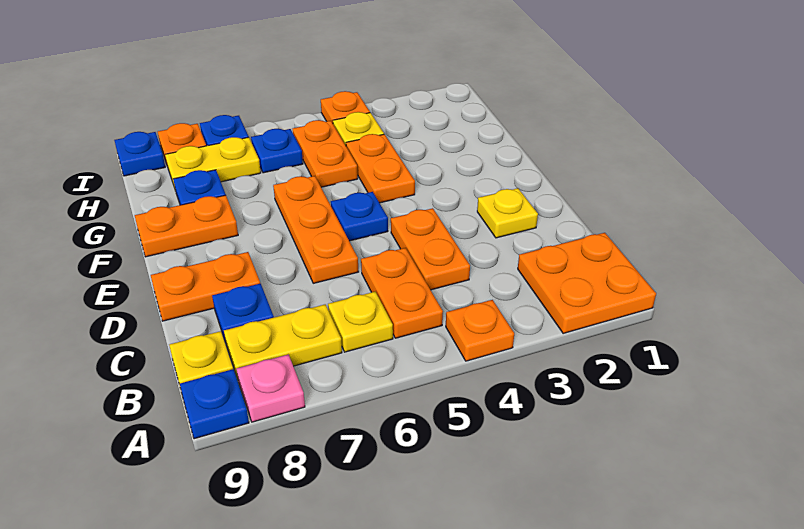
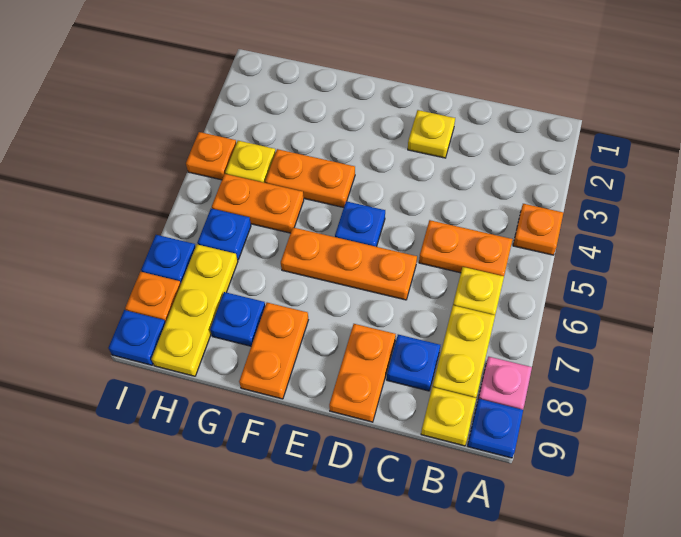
orange plate A1:B2 level 1 -> none
orange plate C4:D4 level 1 -> none
yellow plate H7:H8 level 1 -> yellow plate H7:H9 level 1

